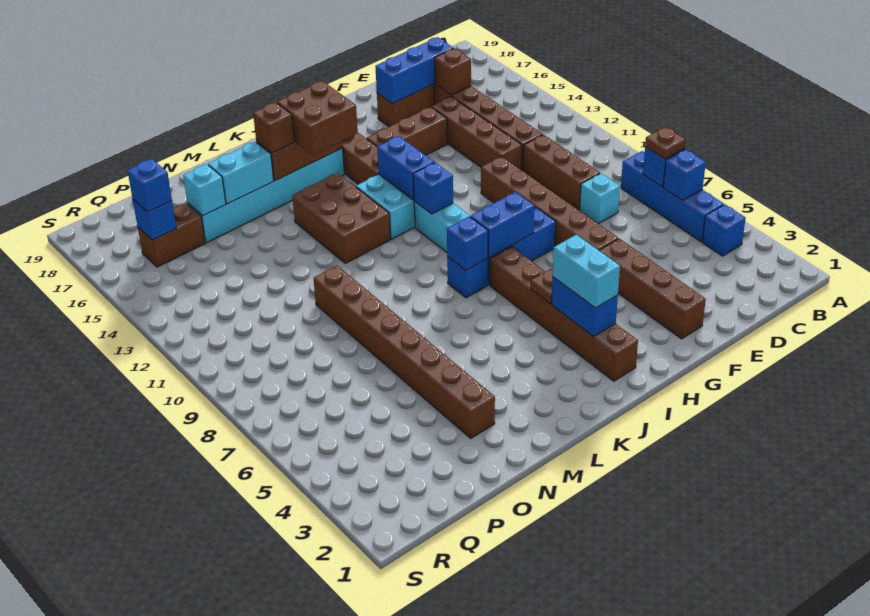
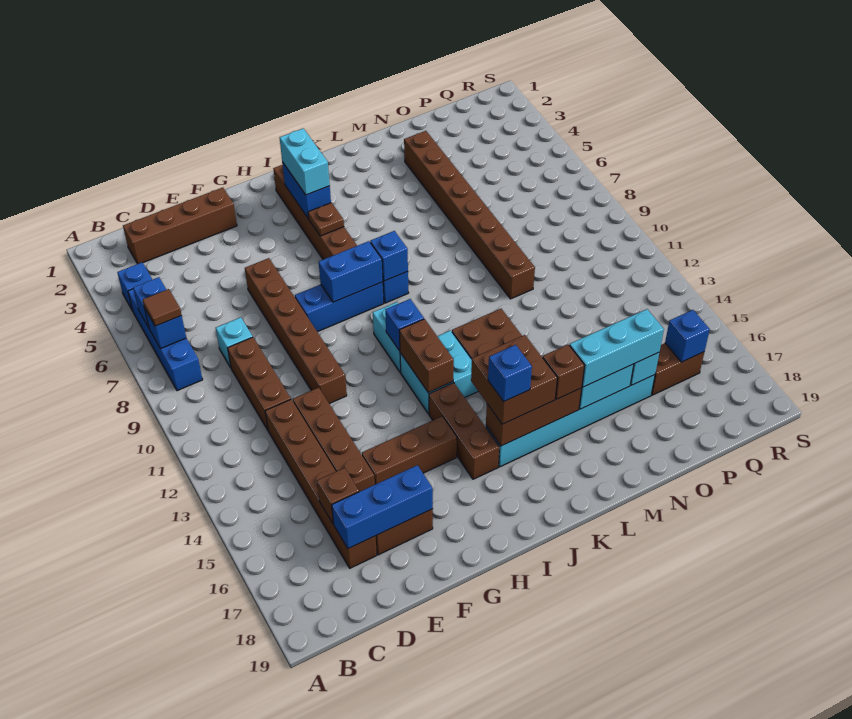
brown plate B7 level 3 -> brown tile B7 level 3
brown brick F2:F5 level 1 -> brown brick C2:F2 level 1
blue brick I12:I13 level 2 -> brown brick I12:I13 level 2
none -> cyan brick M16:O16 level 3
blue brick Q16 level 3 -> blue brick J16 level 4

